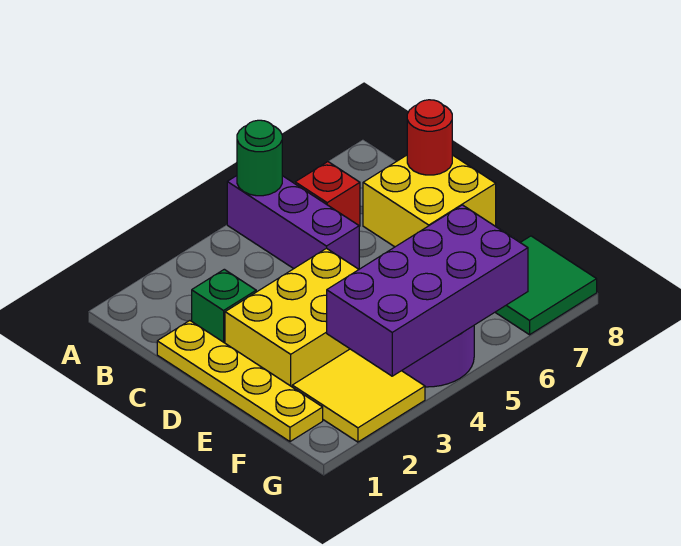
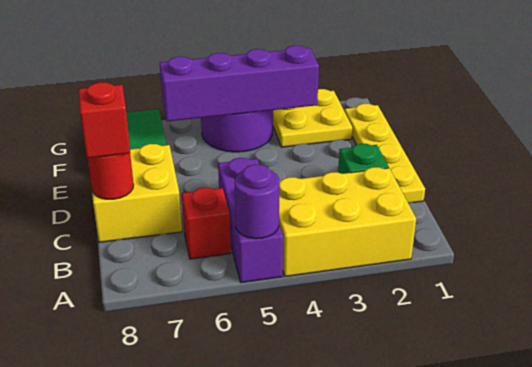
green round brick A5 level 2 -> purple round brick A5 level 2
none -> red brick C8 level 3
yellow brick D2:E4 level 1 -> yellow brick A2:B4 level 1
yellow tile F2:G3 level 1 -> yellow plate F2:G3 level 1
purple brick F3:G6 level 2 -> purple brick F3:F6 level 2

